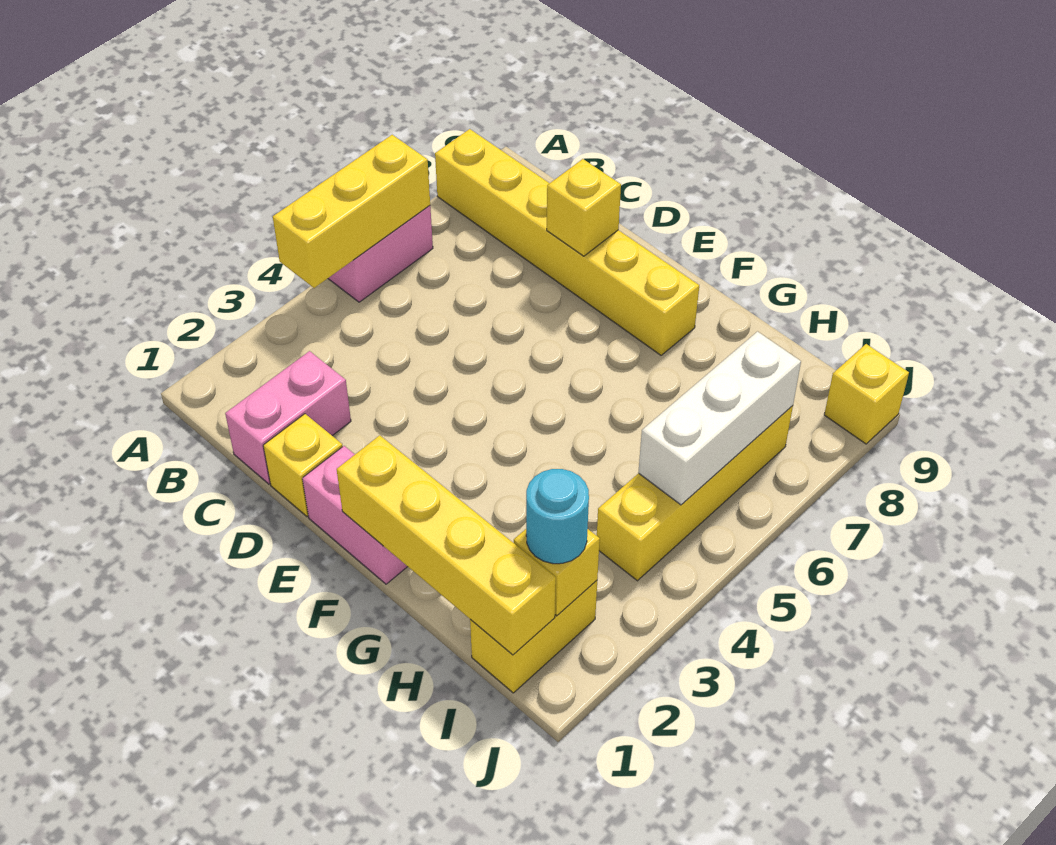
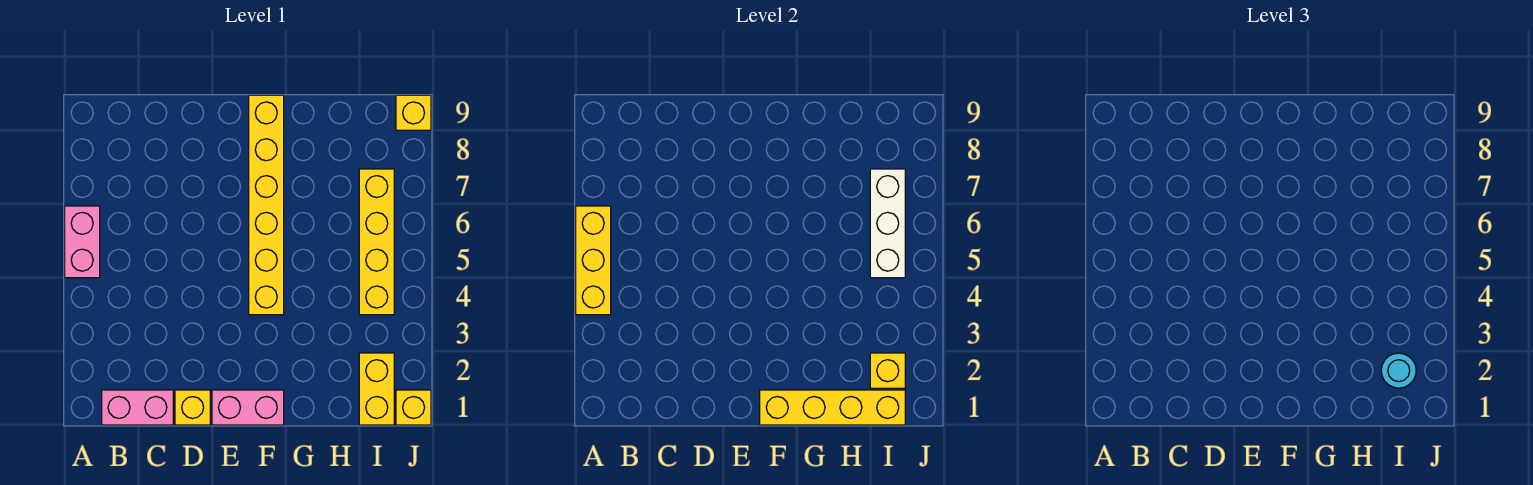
yellow brick A8:F8 level 1 -> yellow brick F4:F9 level 1
pink brick C1:C2 level 1 -> pink brick B1:C1 level 1
yellow brick D8 level 2 -> yellow brick J1 level 1

